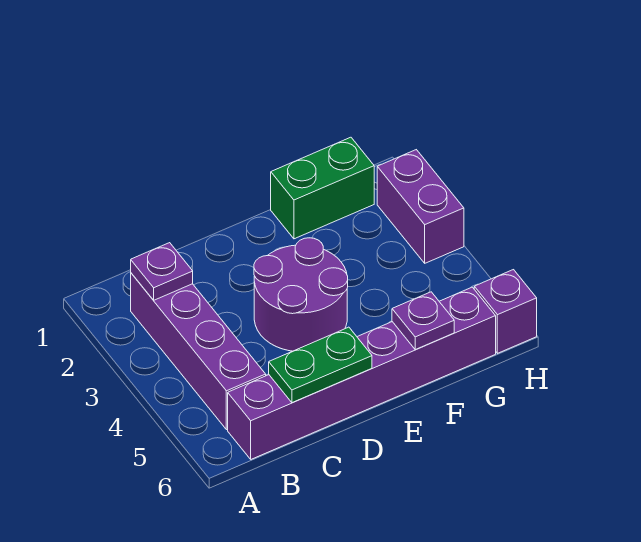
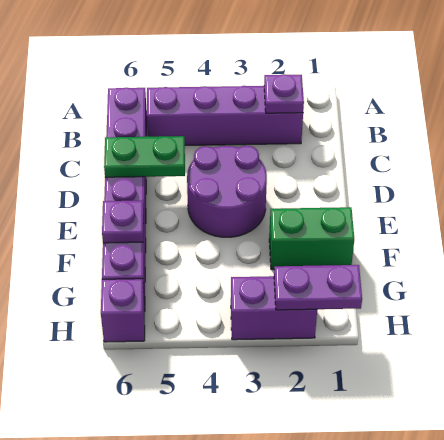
green plate C6:D6 level 2 -> green plate D5:D6 level 2
green brick F1:G1 level 1 -> green brick F1:F2 level 1
none -> purple plate H1:H2 level 2

